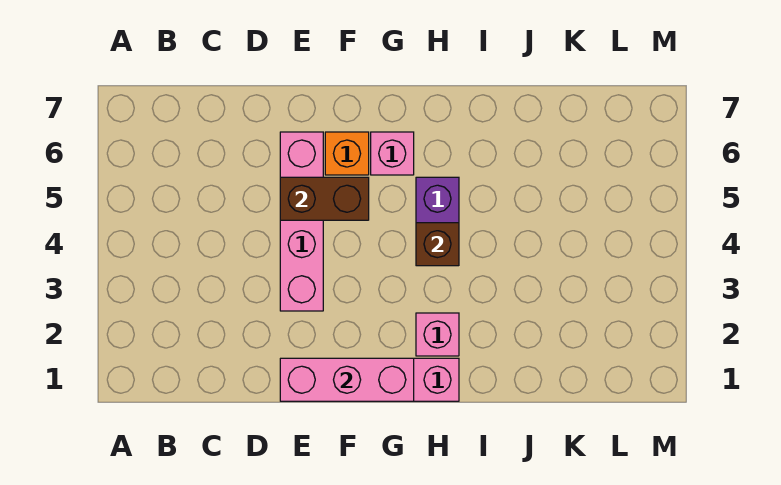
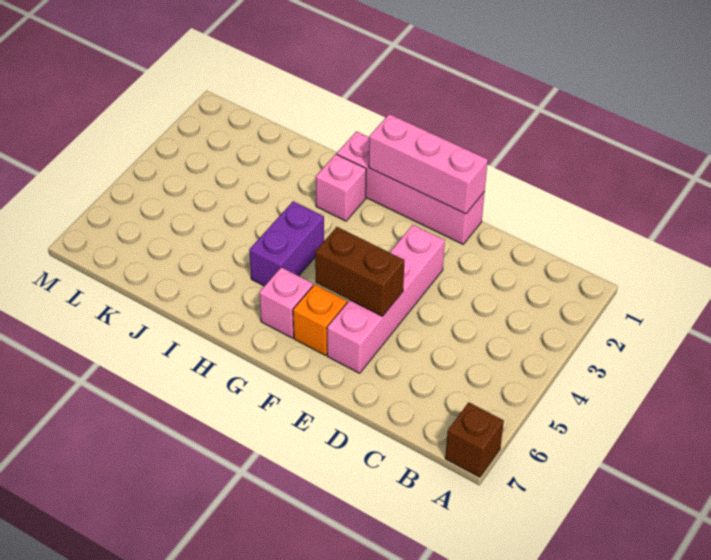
brown brick H4 level 2 -> brown brick A7 level 1

